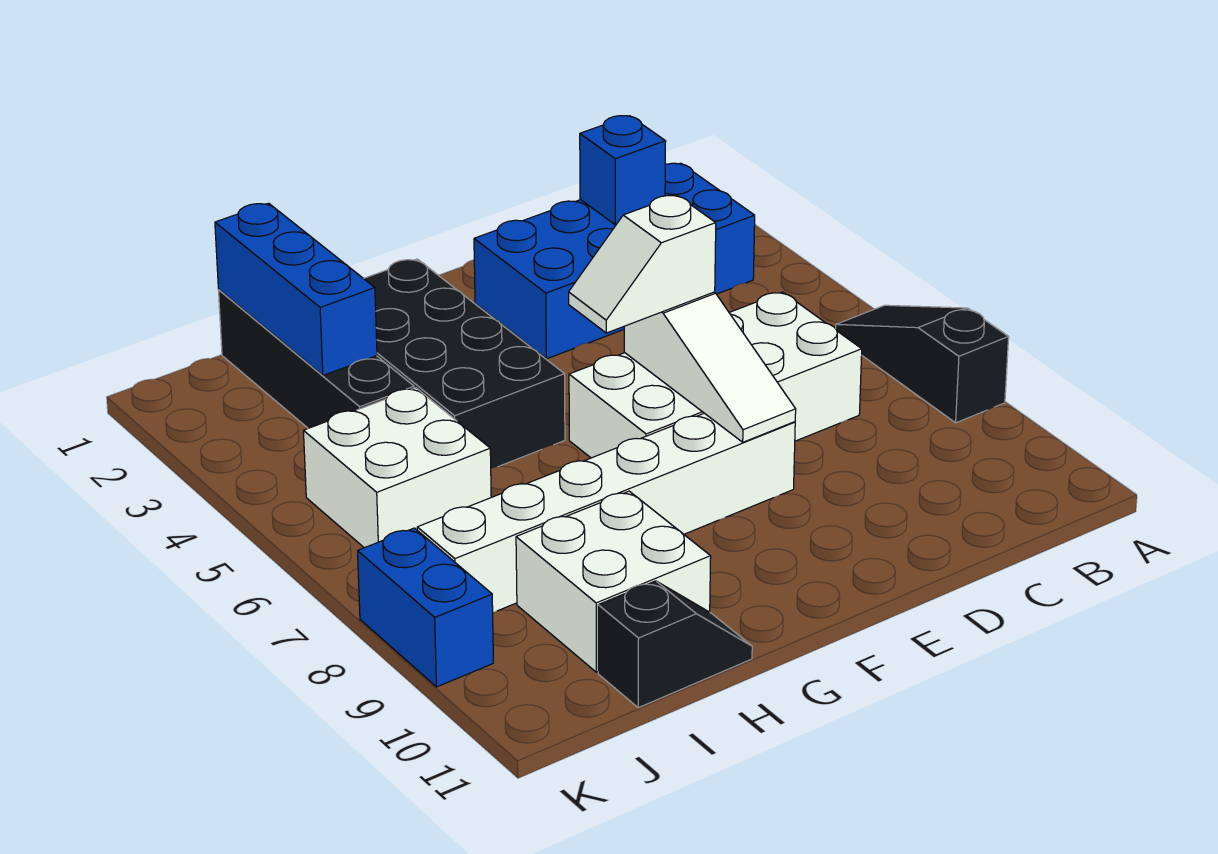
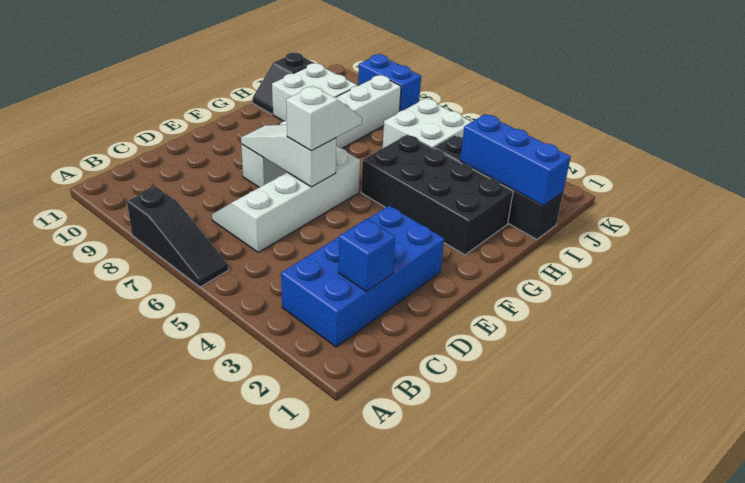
white brick C6:F7 level 1 -> white slope C6:F7 level 1 top 6

